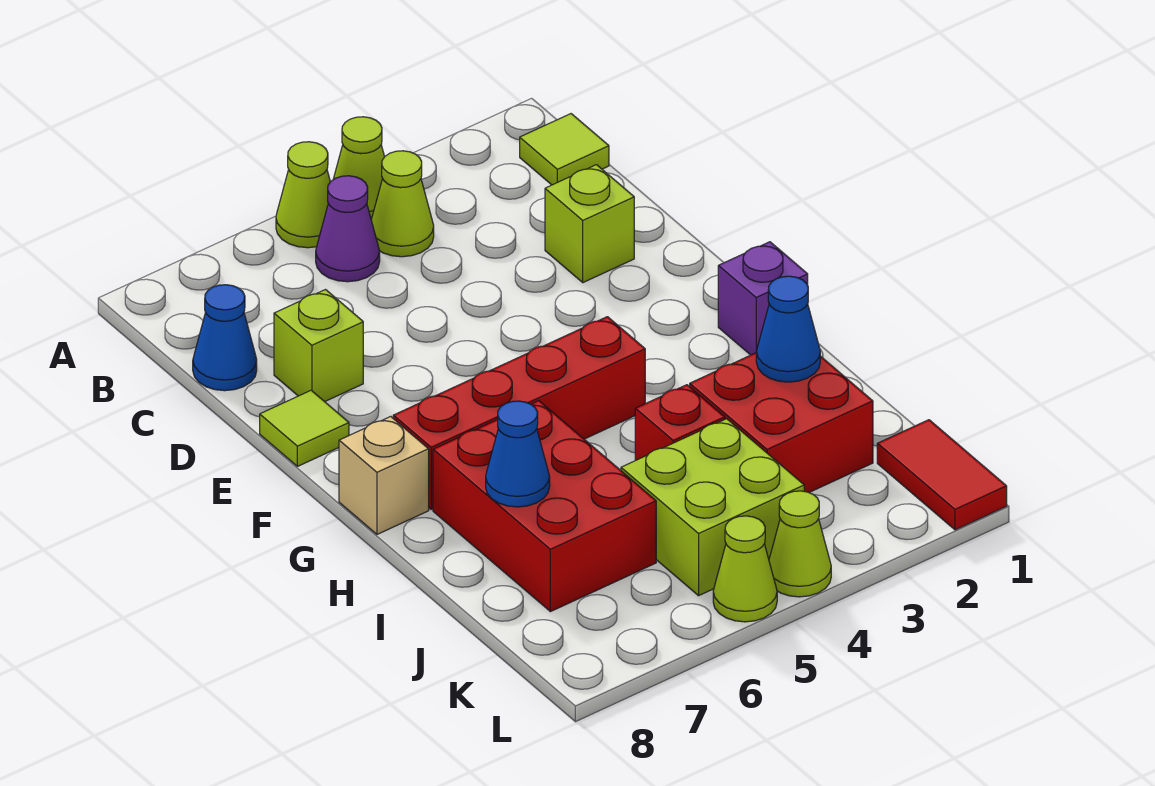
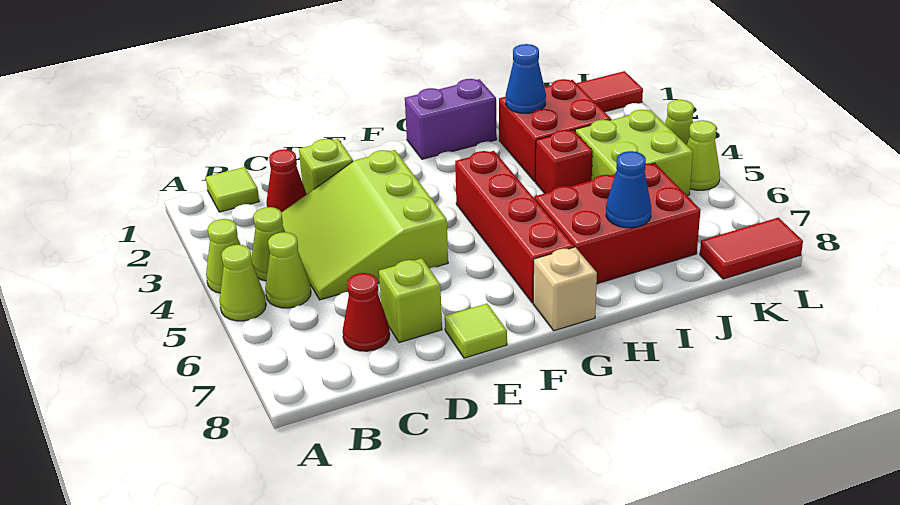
purple cone B5 level 1 -> lime cone B5 level 1
none -> red cone C2 level 1
none -> lime slope C3:E5 level 1 top E
none -> red cone C7 level 1
blue cone C8 level 1 -> none
purple brick G1 level 1 -> purple brick G1:H1 level 1
none -> red tile K8:L8 level 1

